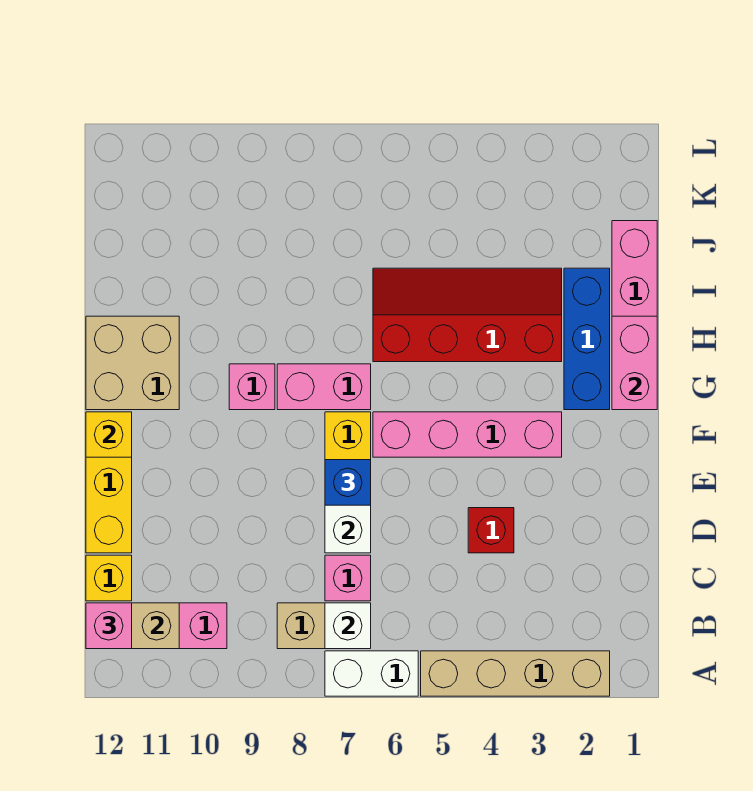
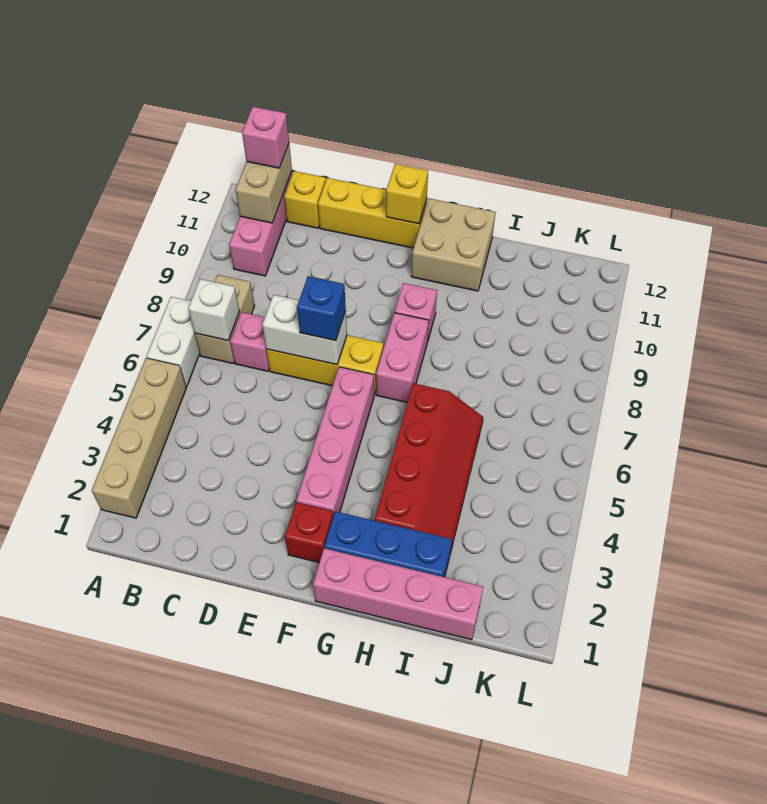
red brick D4 level 1 -> red brick F2 level 1
pink brick G1:H1 level 2 -> none

